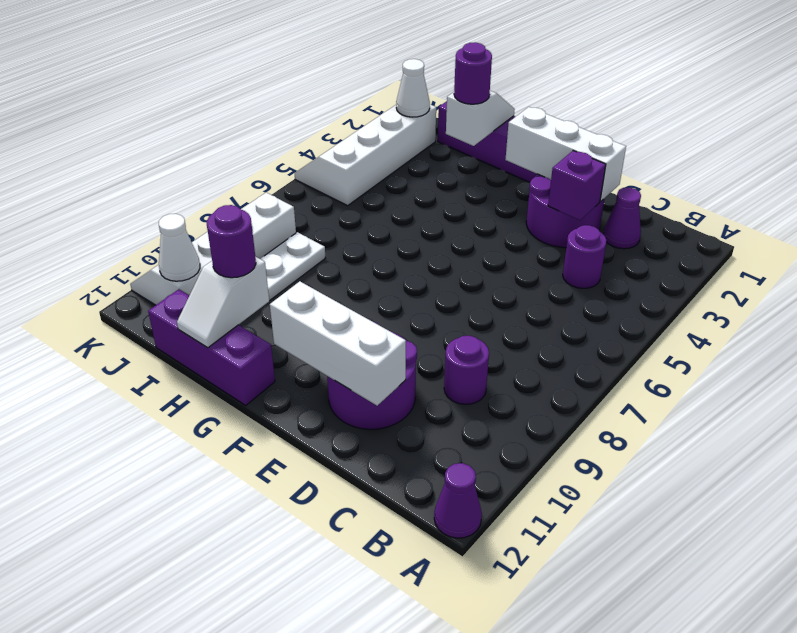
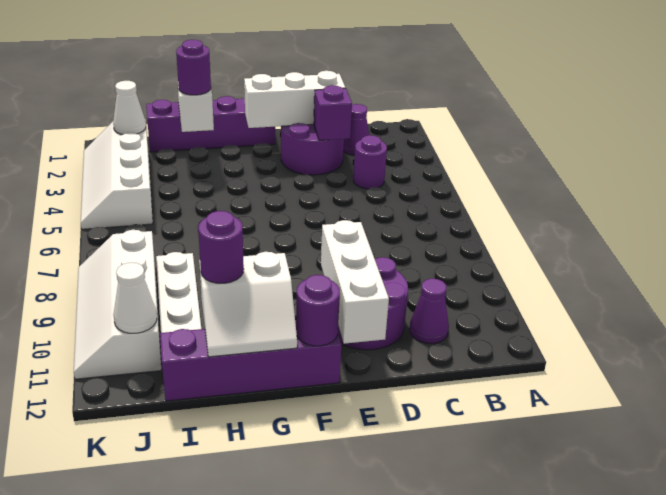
purple cone A12 level 1 -> purple cone C11 level 1
purple round brick C9 level 1 -> purple round brick F12 level 2
white brick D11:F11 level 2 -> white brick E10:E12 level 2
purple brick G12:I12 level 1 -> purple brick F12:I12 level 1
white slope H11:H12 level 2 top 11 -> white slope G11:H12 level 2 top 11

